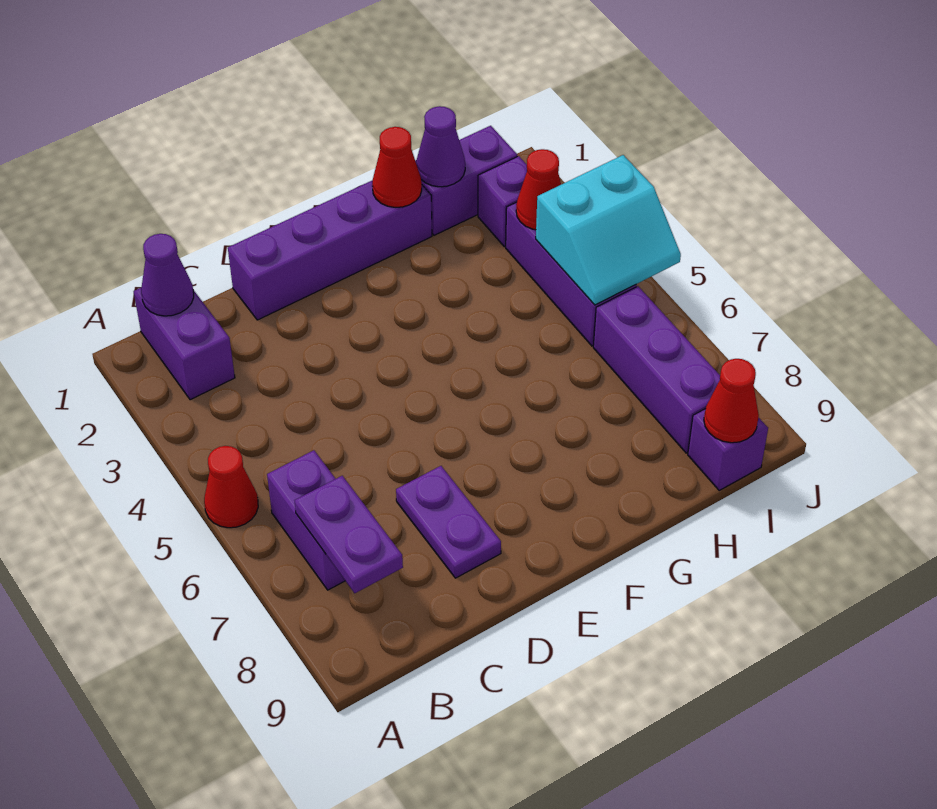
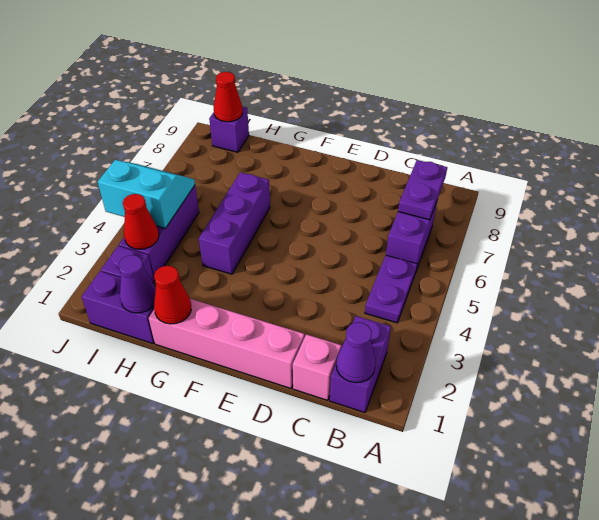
red cone A5 level 1 -> none
none -> pink brick C1 level 1
purple brick D1:G1 level 1 -> pink brick D1:G1 level 1
purple plate D7:D8 level 1 -> purple plate B4:B5 level 1
purple brick I6:I8 level 1 -> purple brick G4:G6 level 1

